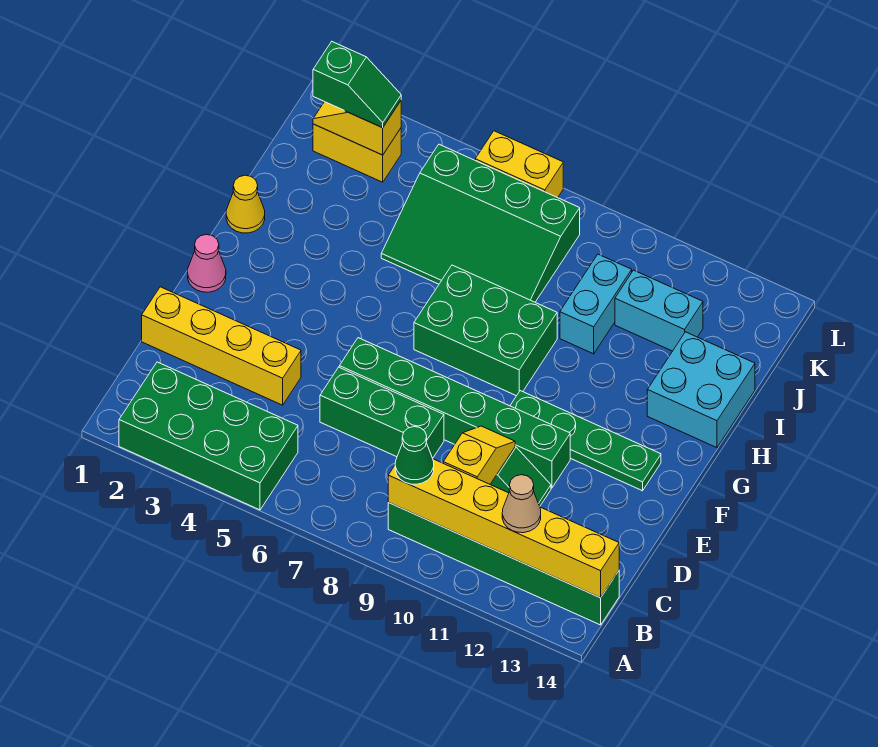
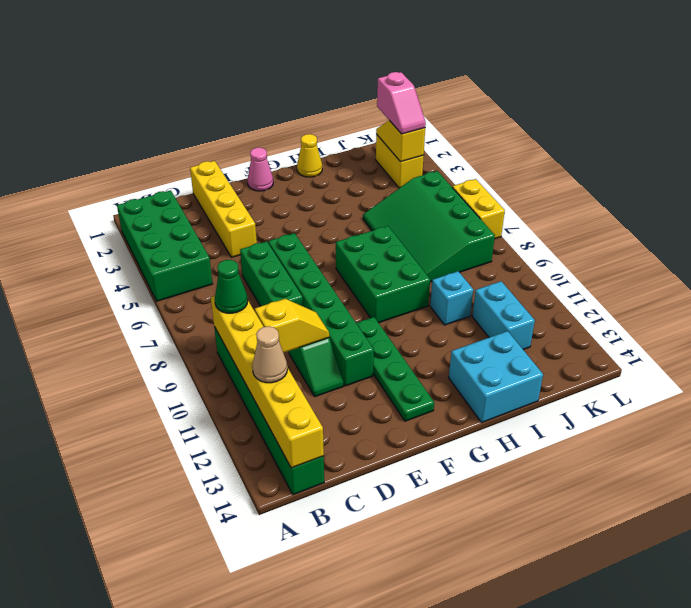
cyan brick I10:J10 level 1 -> cyan brick I10 level 1
green slope K2:K3 level 3 top 2 -> pink slope K2:K3 level 3 top 2

